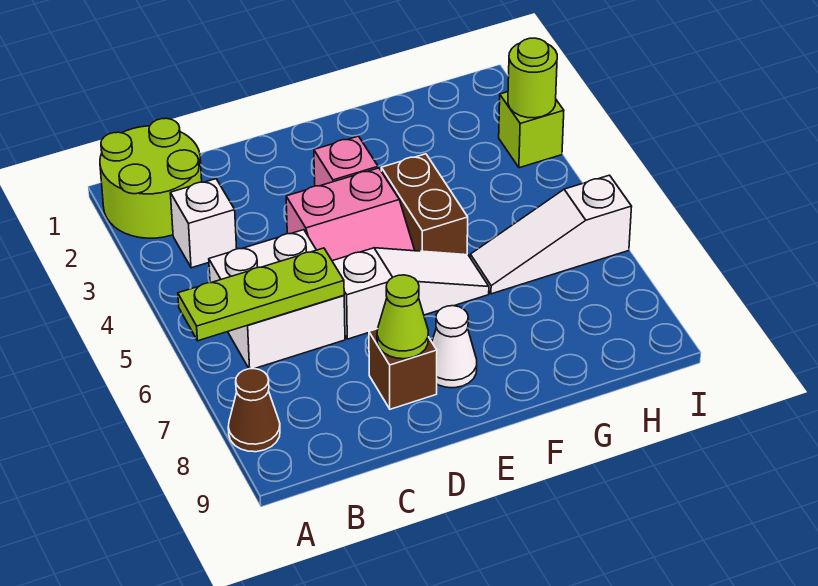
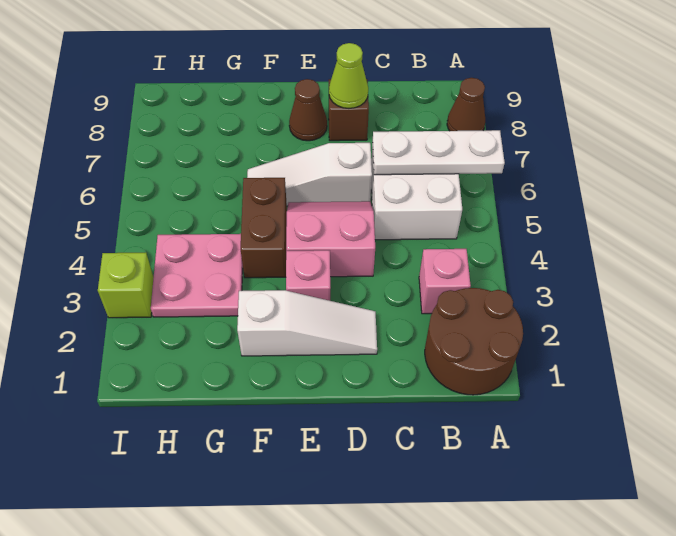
lime round brick A1:B2 level 1 -> brown round brick A1:B2 level 1
lime plate A6:C6 level 2 -> white plate A6:C6 level 2
white brick B3 level 1 -> pink brick B3 level 1
white cone E8 level 1 -> brown cone E8 level 1
none -> pink plate G3:H4 level 1
white slope G6:I6 level 1 top I -> white slope D2:F2 level 1 top F
lime round brick I3 level 2 -> none

